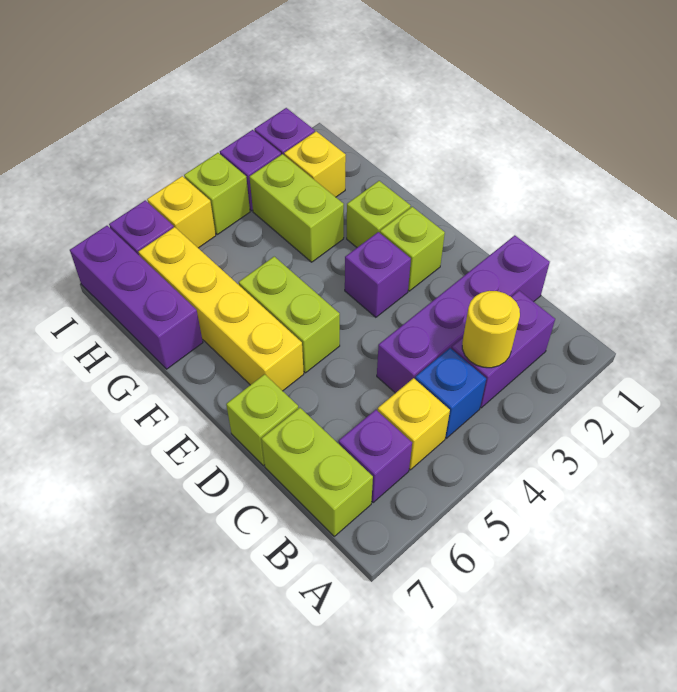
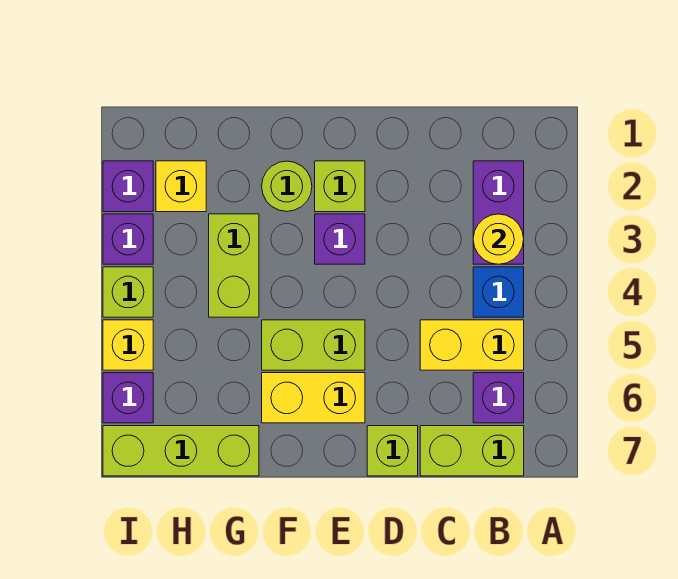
yellow brick B5 level 1 -> yellow brick B5:C5 level 1
purple brick C1:C4 level 1 -> none
yellow brick E6:H6 level 1 -> yellow brick E6:F6 level 1
lime brick F2 level 1 -> lime round brick F2 level 1
lime brick G3:H3 level 1 -> lime brick G3:G4 level 1
purple brick G7:I7 level 1 -> lime brick G7:I7 level 1

